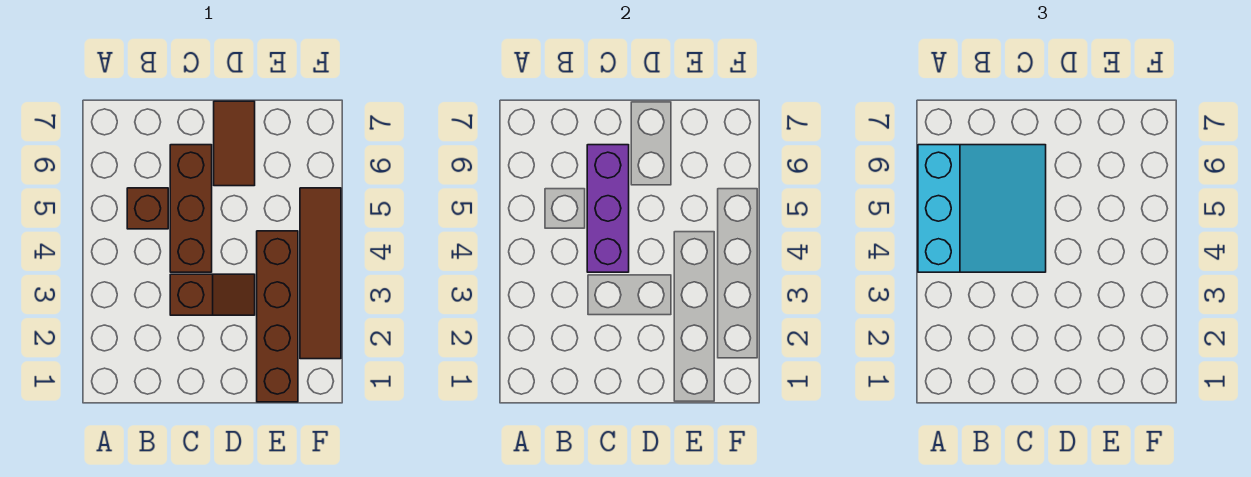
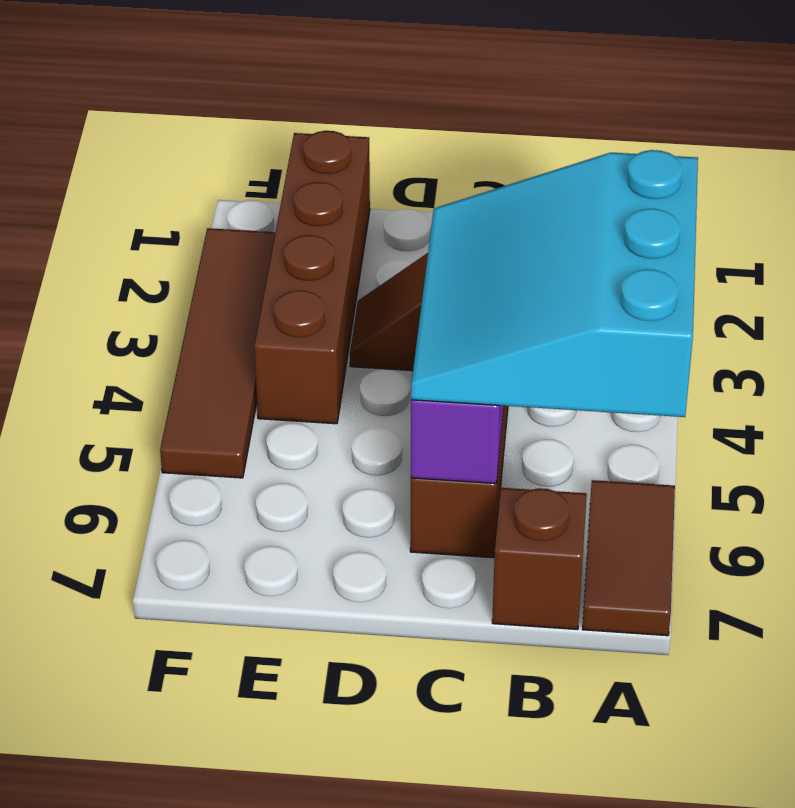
brown brick B5 level 1 -> brown brick B7 level 1
brown tile D6:D7 level 1 -> brown tile A6:A7 level 1

